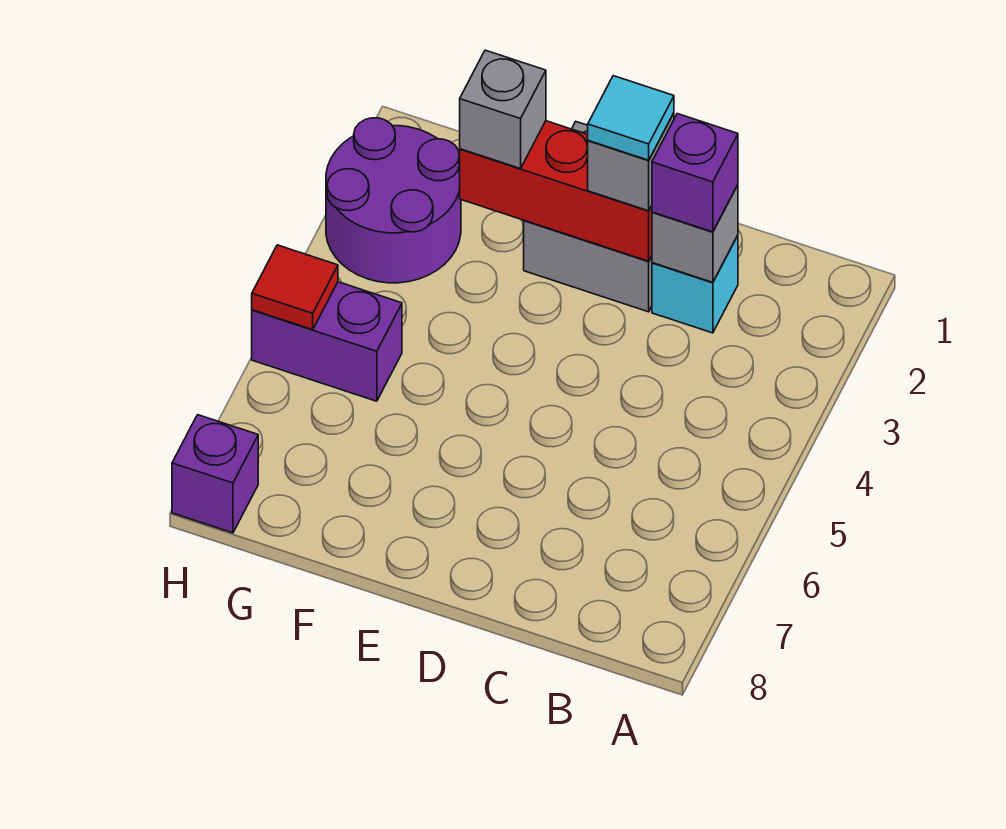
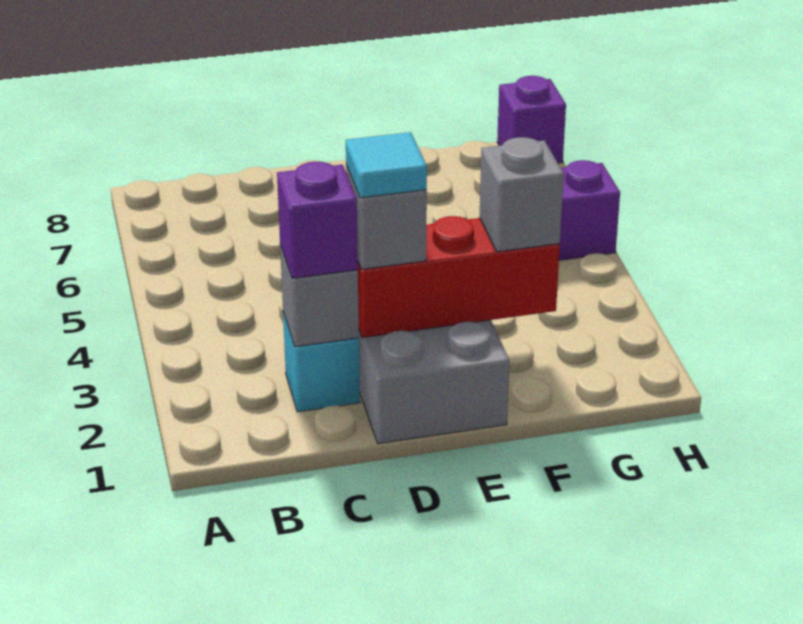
purple round brick G2:H3 level 1 -> none
red tile H5 level 2 -> none

